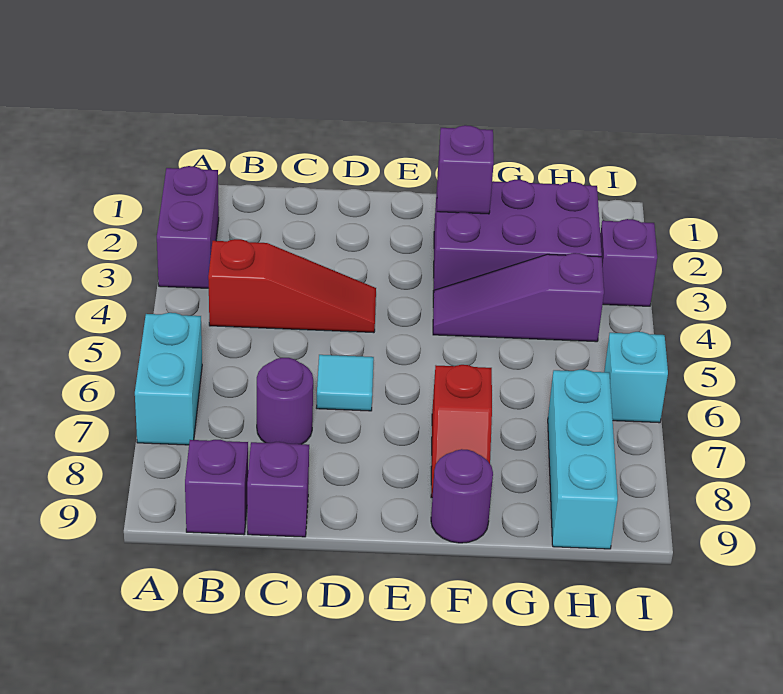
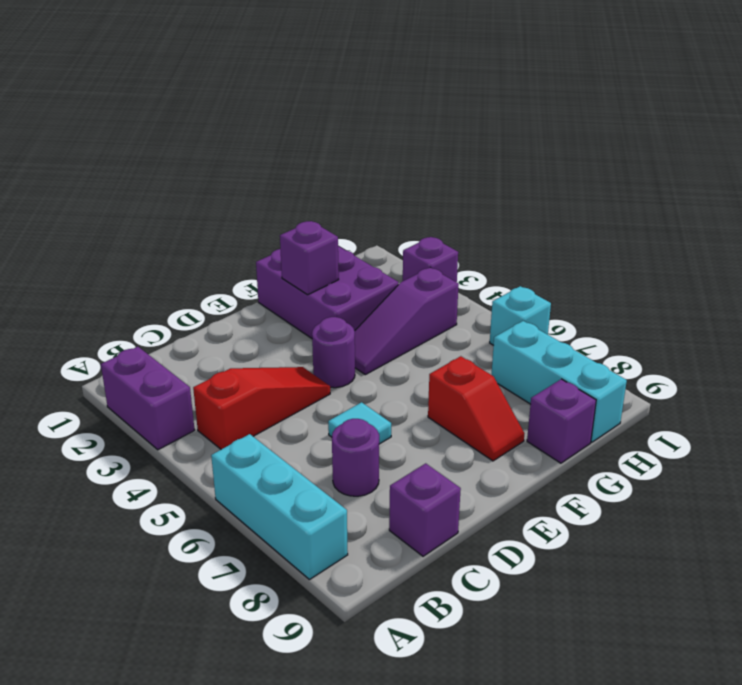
cyan brick A6:A7 level 1 -> cyan brick A6:A8 level 1
purple brick B9 level 1 -> purple brick G9 level 1
purple brick F2:H3 level 1 -> purple brick F1:G3 level 1
purple round brick F9 level 1 -> purple round brick E4 level 1

